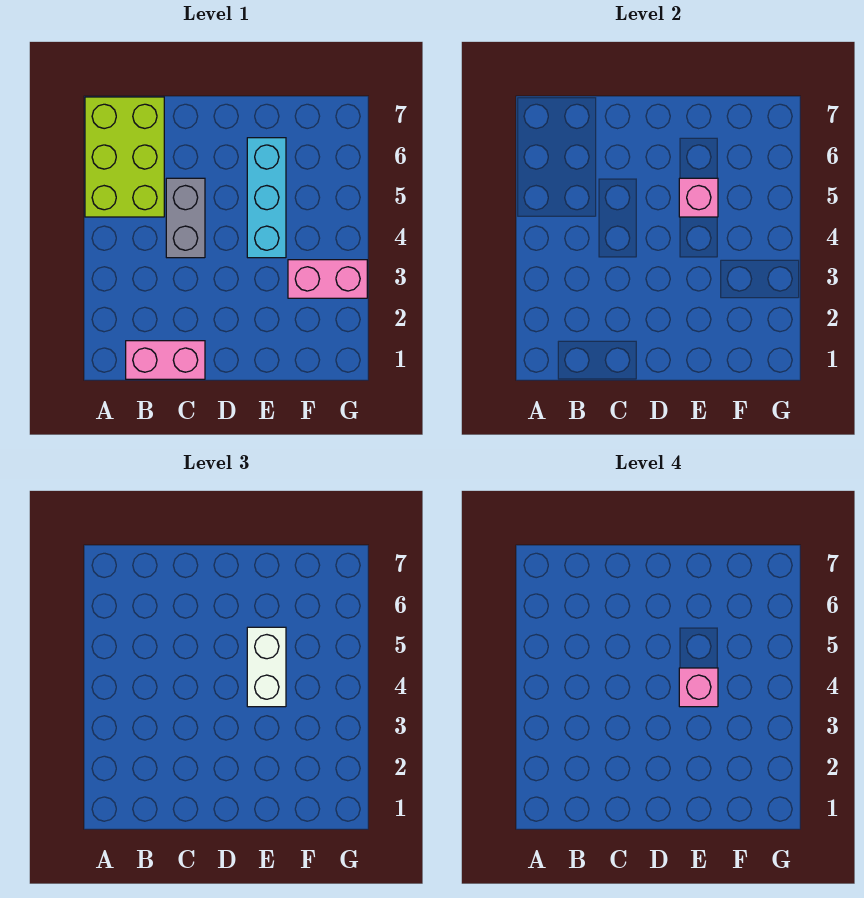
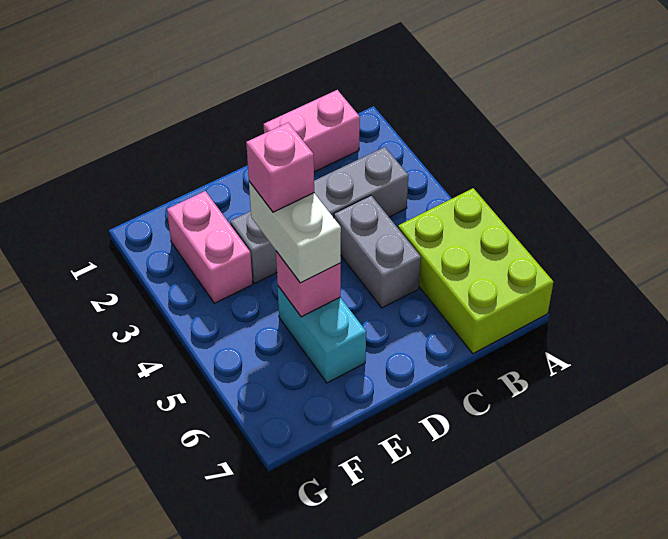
none -> grey brick B3:E3 level 1
cyan brick E4:E6 level 1 -> cyan brick E5:E6 level 1
pink brick F3:G3 level 1 -> pink brick F2:F3 level 1

